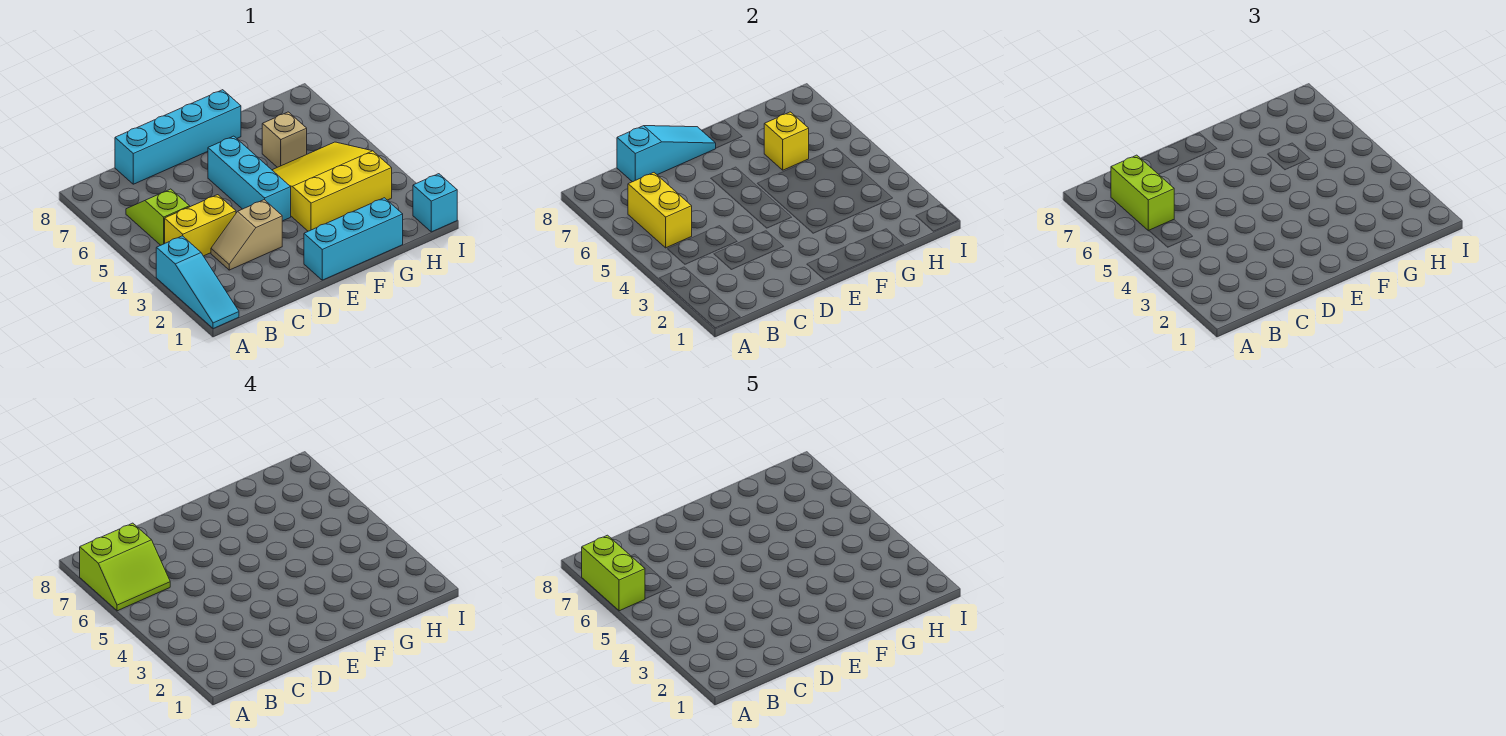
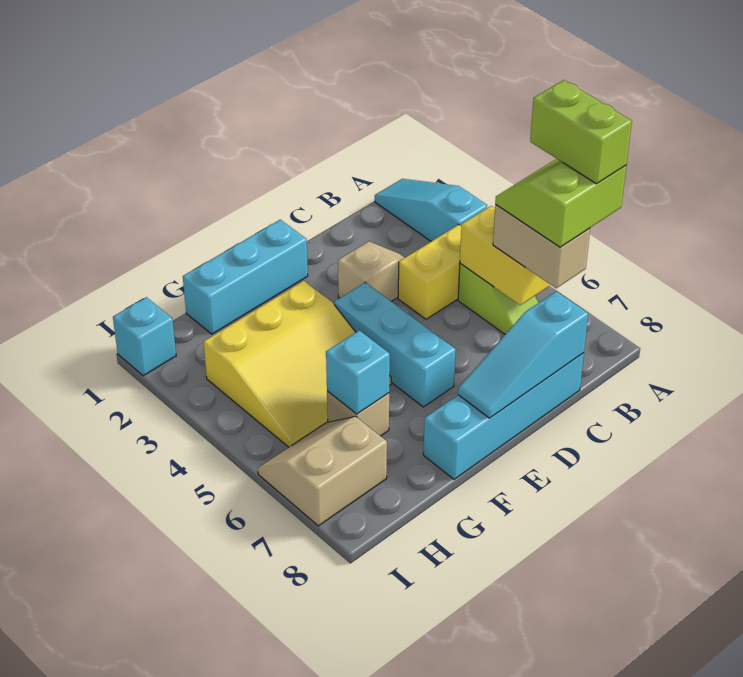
lime brick B6:B7 level 3 -> tan brick B6:B7 level 3
yellow brick G6 level 2 -> cyan brick G6 level 2
none -> tan slope H6:I7 level 1 top 7

